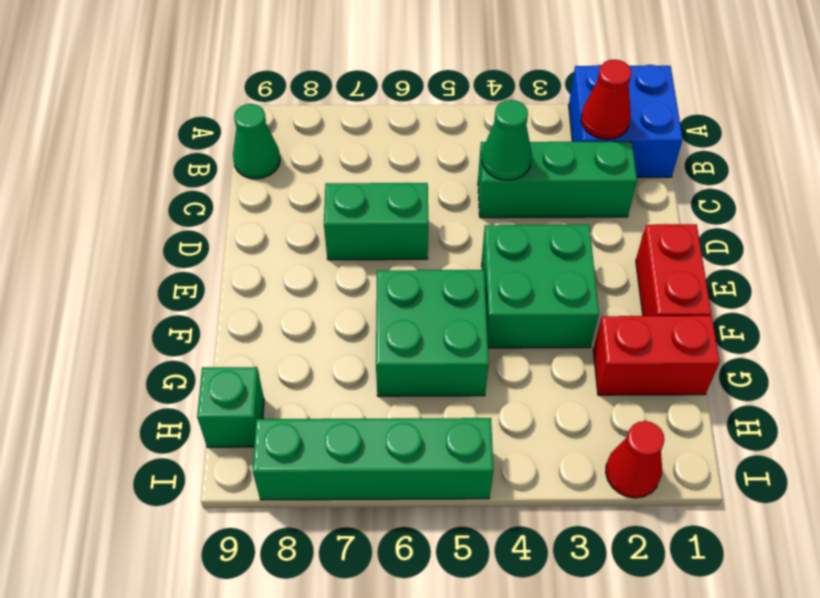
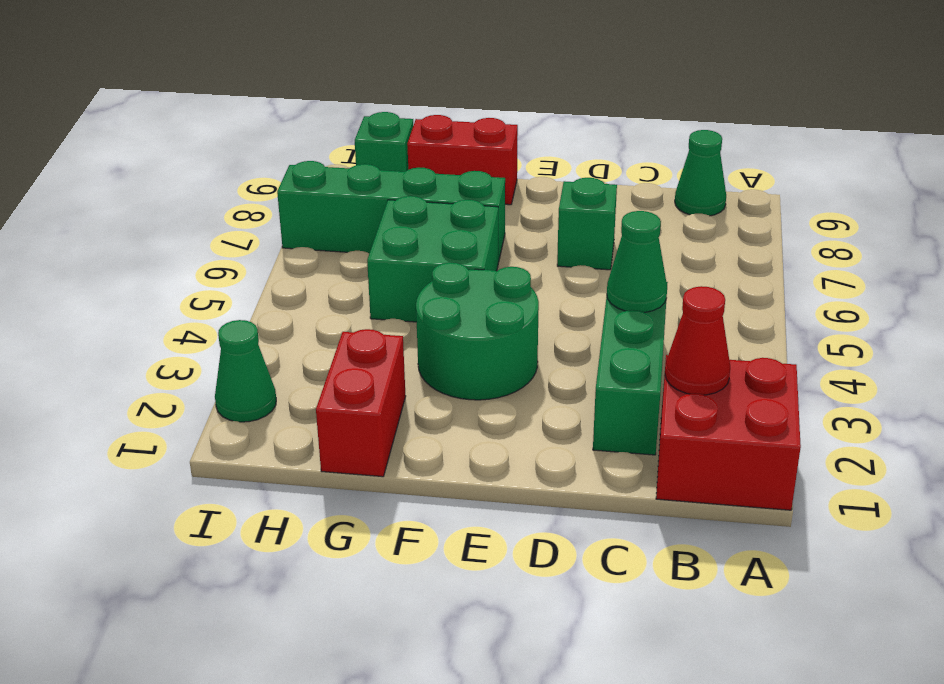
blue brick A1:B2 level 1 -> red brick A1:B2 level 1
green brick D6:D7 level 1 -> green brick D7 level 1
red brick E1:F1 level 1 -> red brick F9:G9 level 1
green brick E3:F4 level 1 -> green round brick E3:F4 level 1
red cone I2 level 1 -> green cone I2 level 1
green brick I5:I8 level 1 -> green brick F7:I7 level 1

